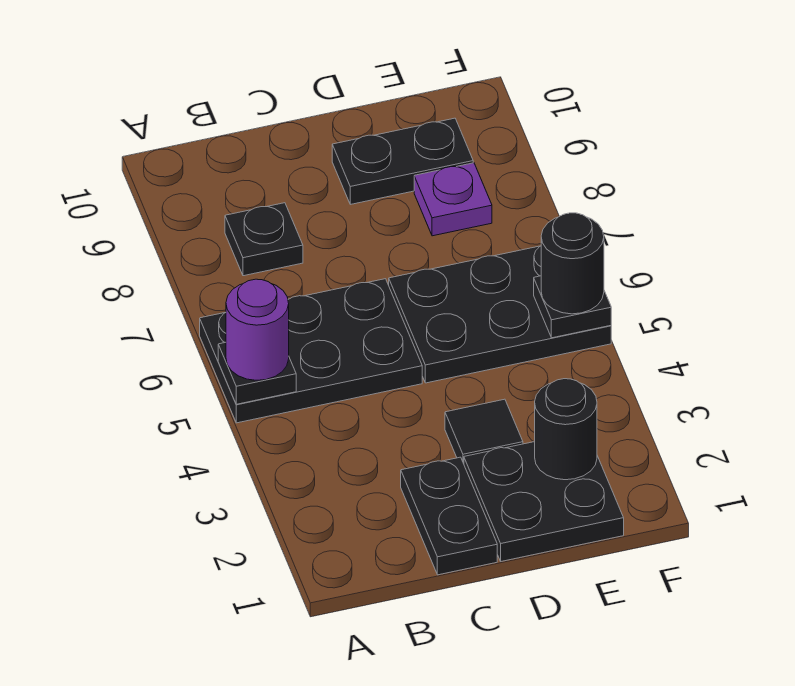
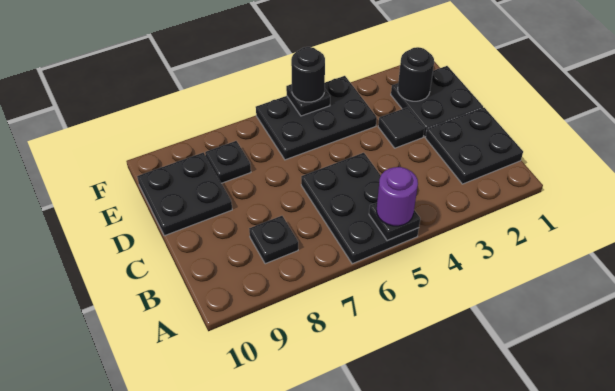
black plate C1:C2 level 1 -> black plate B1:C2 level 1
black plate D5:F6 level 1 -> black plate E4:F6 level 1
black plate D9:E9 level 1 -> black plate D9:E10 level 1
purple plate E8 level 1 -> black plate E8 level 1

